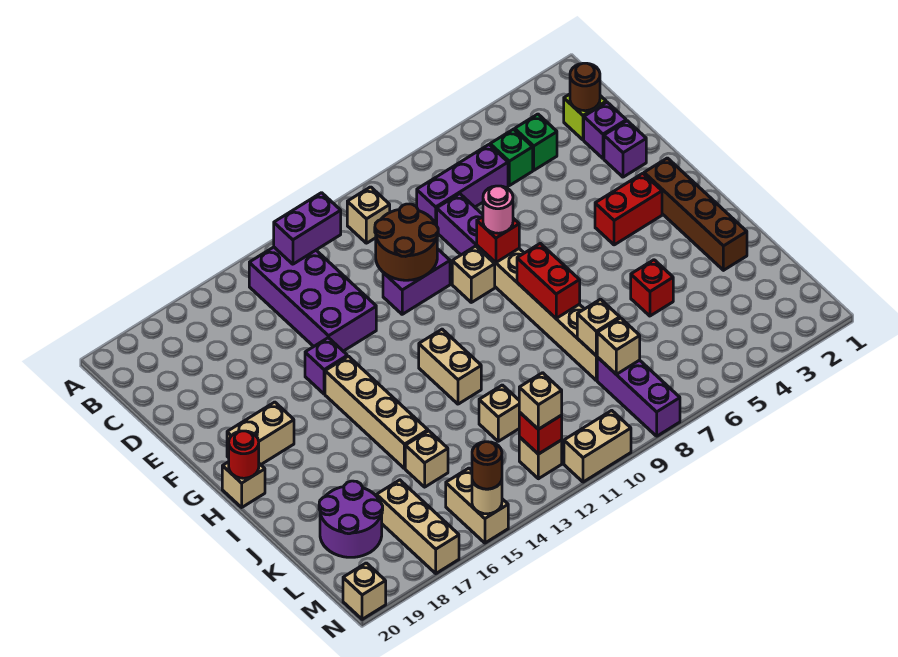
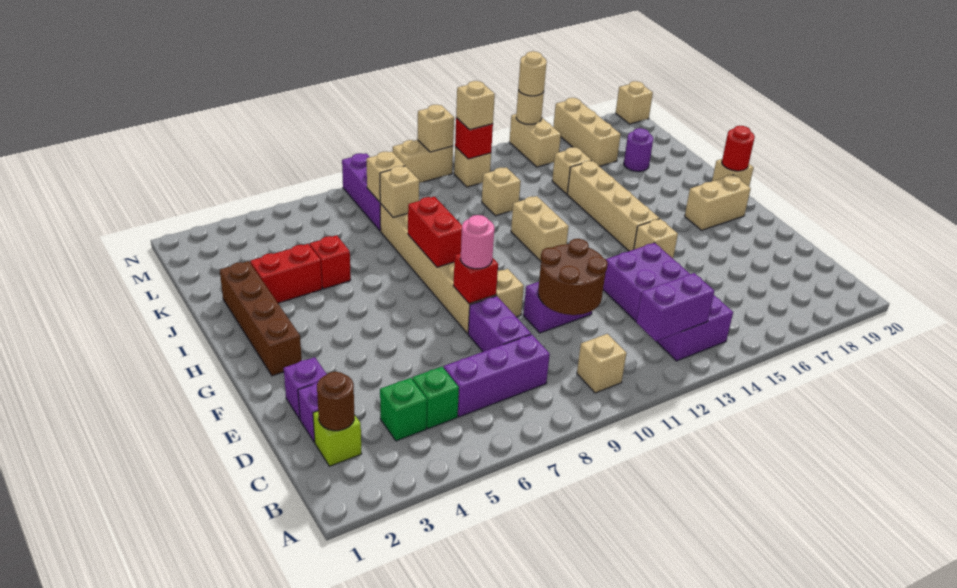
purple brick F15 level 1 -> tan brick F15 level 1
red brick G3:G4 level 1 -> red brick J3:J4 level 1
purple round brick K18:L19 level 1 -> purple round brick K18 level 1
none -> tan brick N11 level 2
brown round brick N15 level 3 -> tan round brick N15 level 3

